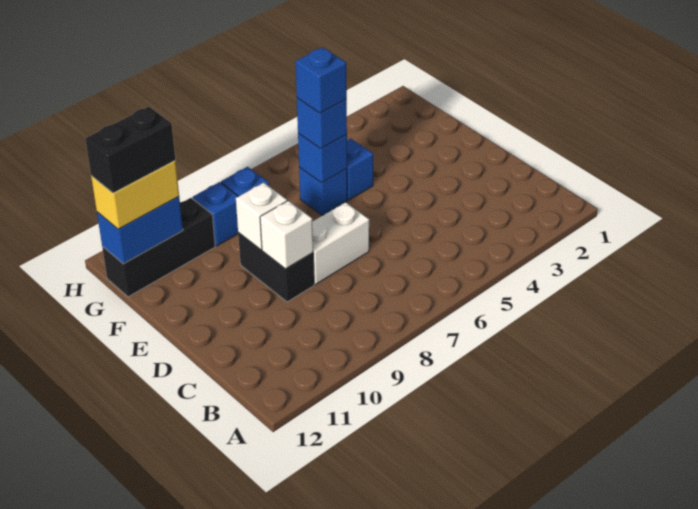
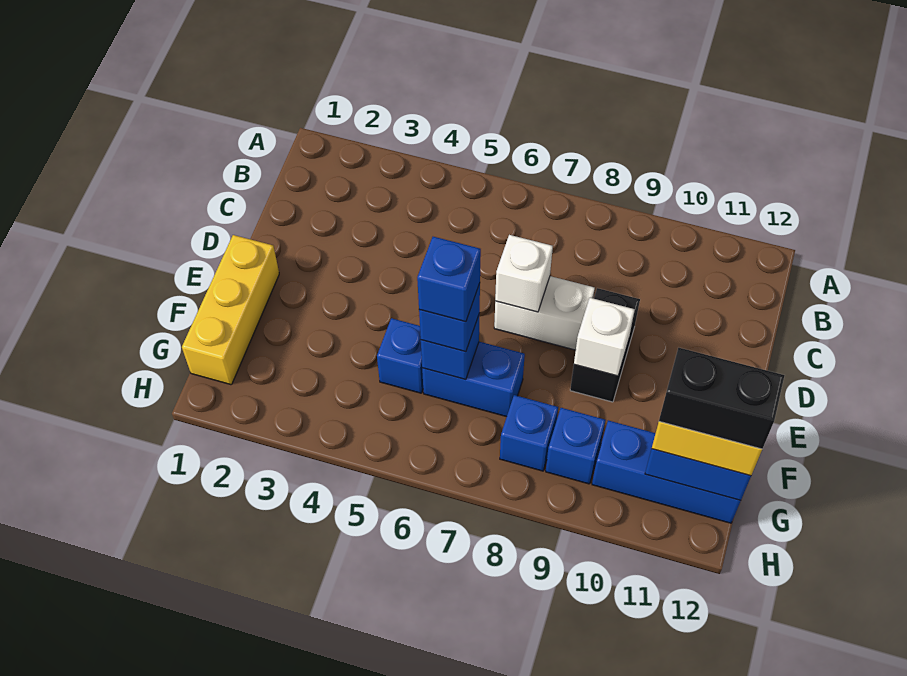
white brick D9 level 2 -> white brick D7 level 2
none -> yellow brick E1:G1 level 1
blue brick F6 level 1 -> blue brick F6:F7 level 1
black brick G10:G12 level 1 -> blue brick G10:G12 level 1

